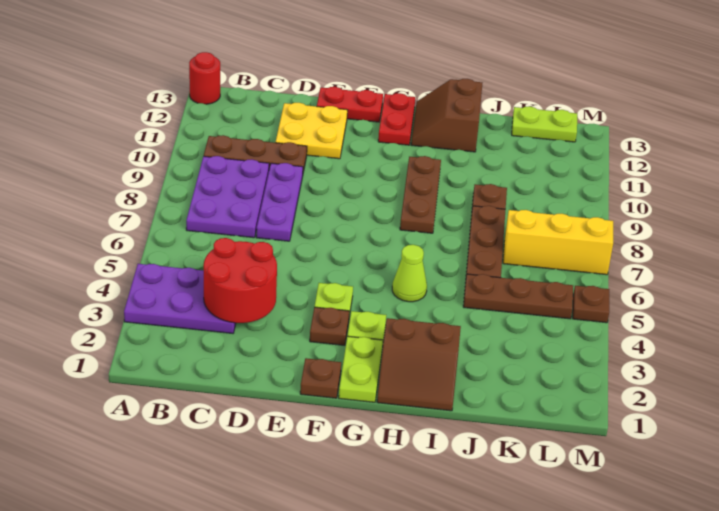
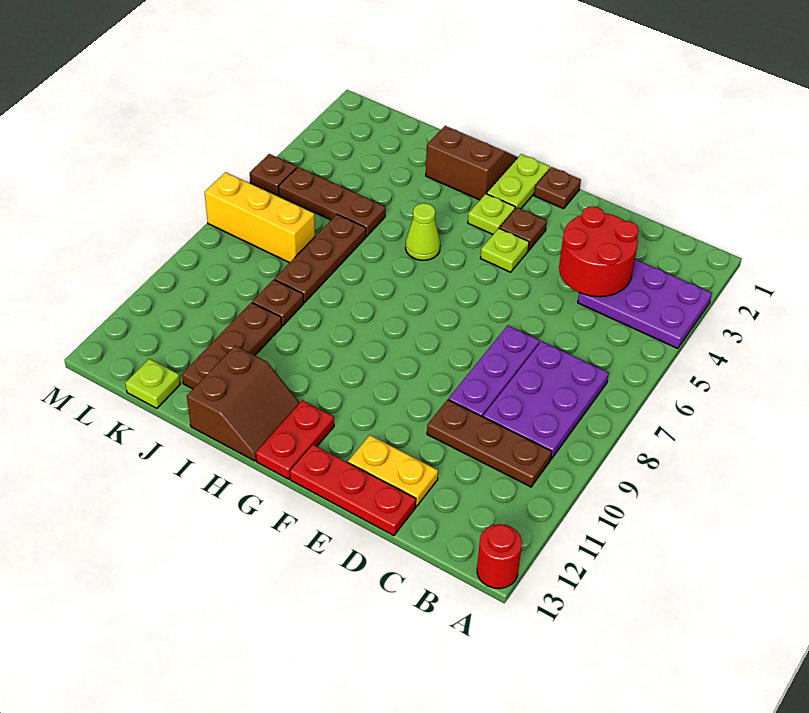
yellow plate D11:E12 level 1 -> yellow plate D12:E12 level 1
red plate E13:F13 level 1 -> red plate D13:F13 level 1
brown plate H8:H10 level 1 -> brown plate J10:J12 level 1
lime plate K13:L13 level 1 -> lime plate K13 level 1

